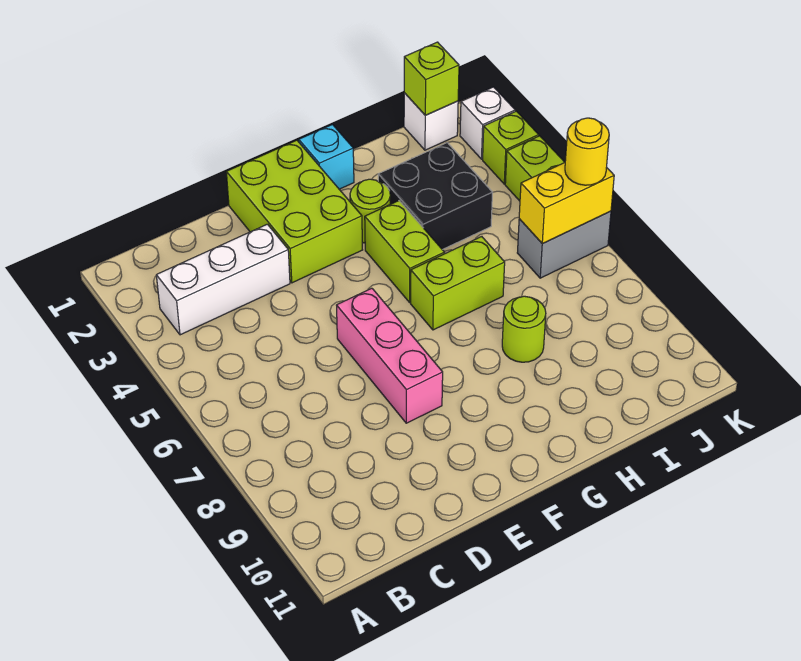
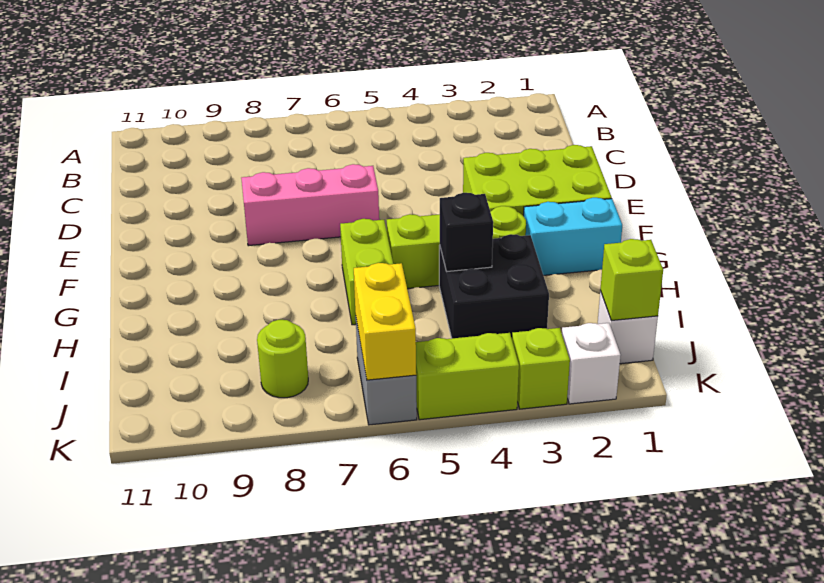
white brick B3:D3 level 1 -> none
cyan brick G1 level 1 -> cyan brick G1:G2 level 1
none -> black brick H4 level 2
lime round brick H8 level 1 -> lime round brick J8 level 1
yellow round brick K6 level 3 -> none

